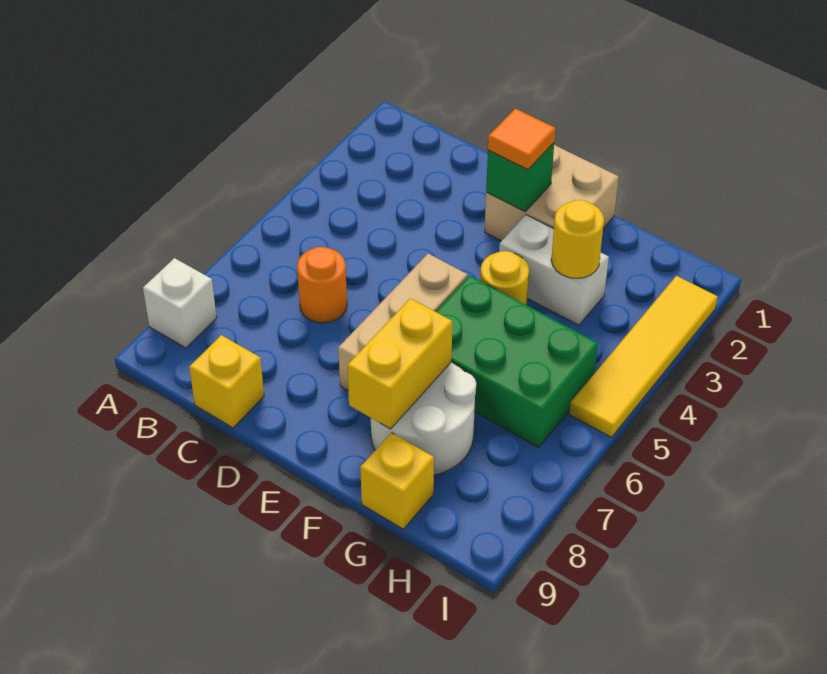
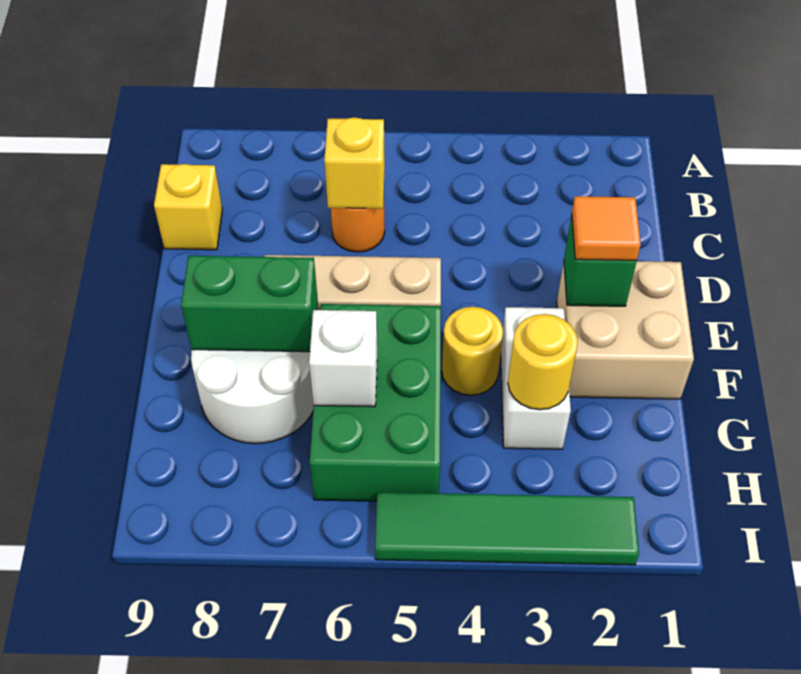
white brick A8 level 1 -> white brick G6 level 2
yellow brick F7:F8 level 2 -> green brick F7:F8 level 2
yellow brick G9 level 1 -> yellow brick C6 level 2
yellow tile I2:I5 level 1 -> green tile I2:I5 level 1

